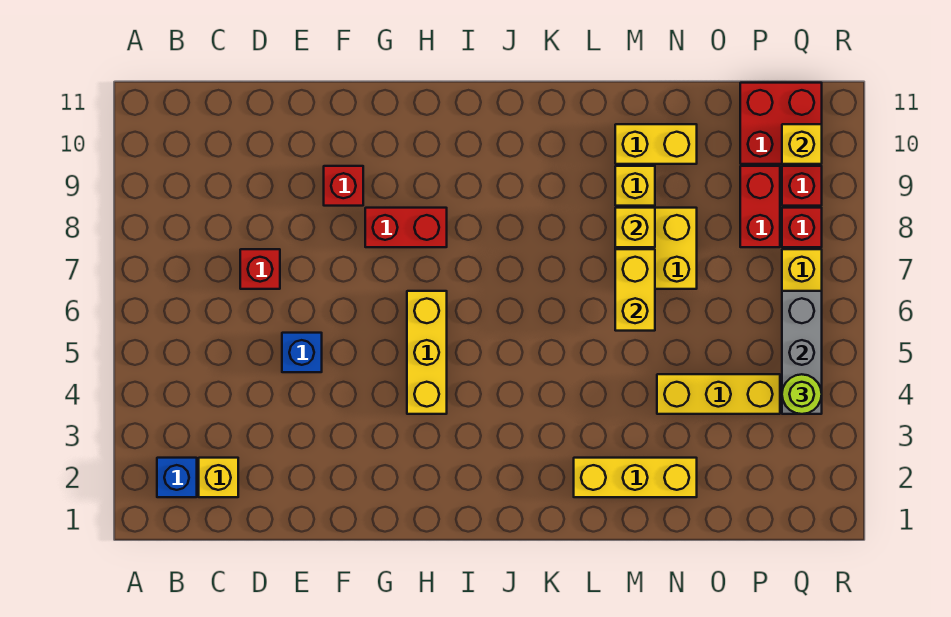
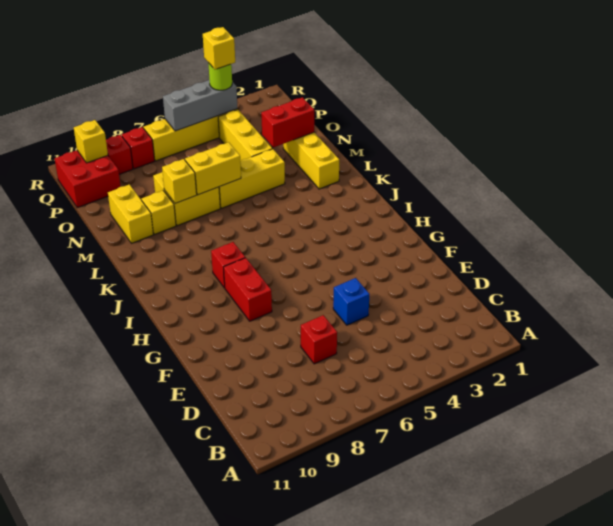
blue brick B2 level 1 -> none
yellow brick C2 level 1 -> yellow brick Q4 level 4
red brick F9 level 1 -> red brick I8 level 1
yellow brick H4:H6 level 1 -> yellow brick M4:M6 level 1
red brick P8:P9 level 1 -> red brick N2:N3 level 2

